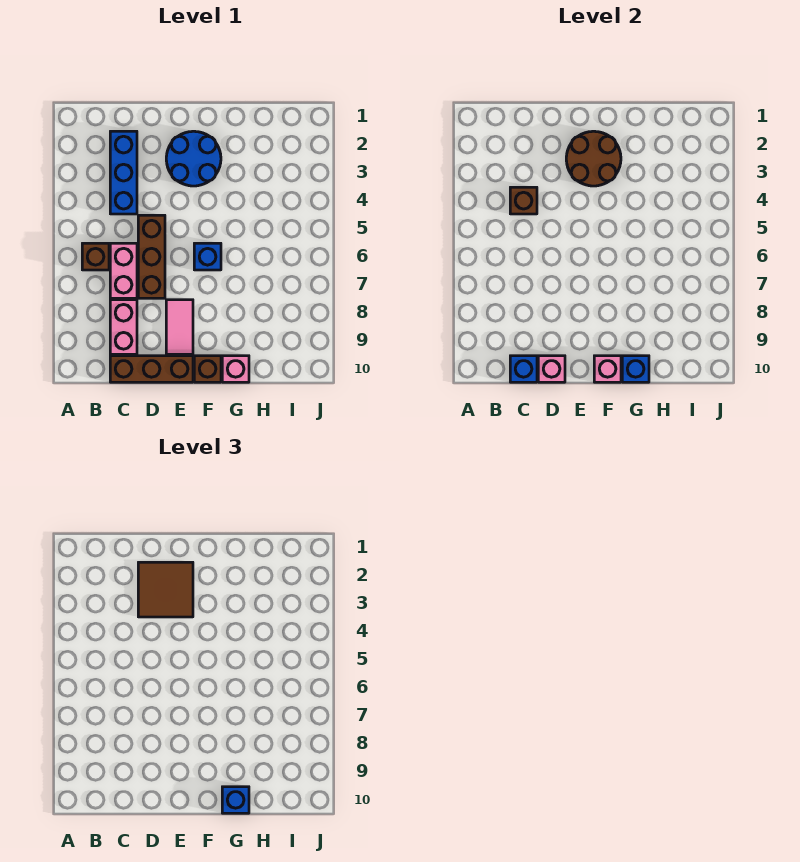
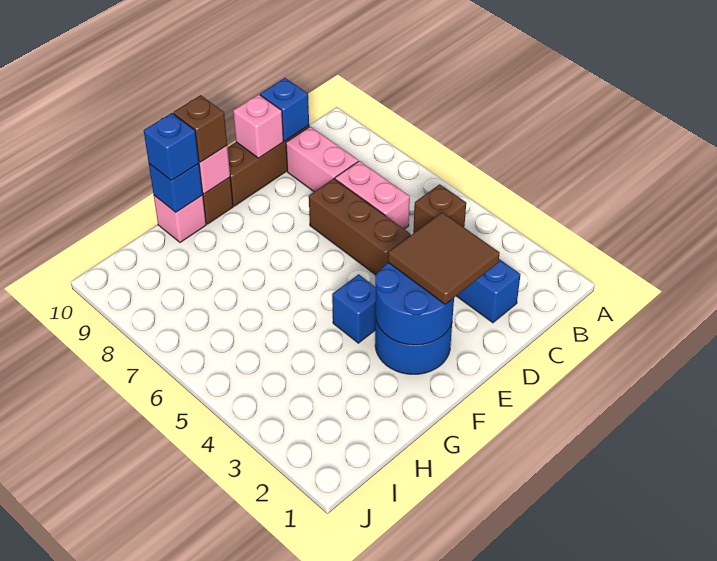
brown brick B6 level 1 -> brown brick F10 level 3
brown round brick E2:F3 level 2 -> blue round brick E2:F3 level 2
pink tile E8:E9 level 1 -> none
blue brick F6 level 1 -> blue brick F4 level 1

